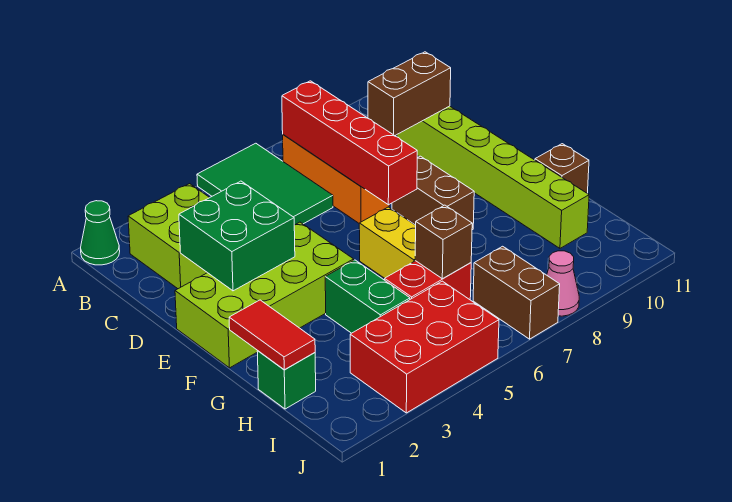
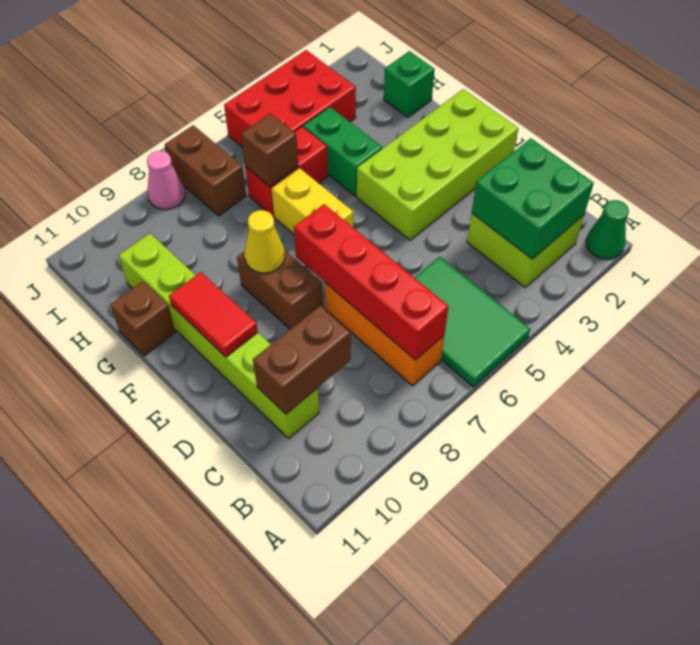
green brick D2:E3 level 2 -> green brick B2:C3 level 2
none -> yellow cone F8 level 2
red tile G1:H1 level 2 -> red tile E10:F10 level 2

